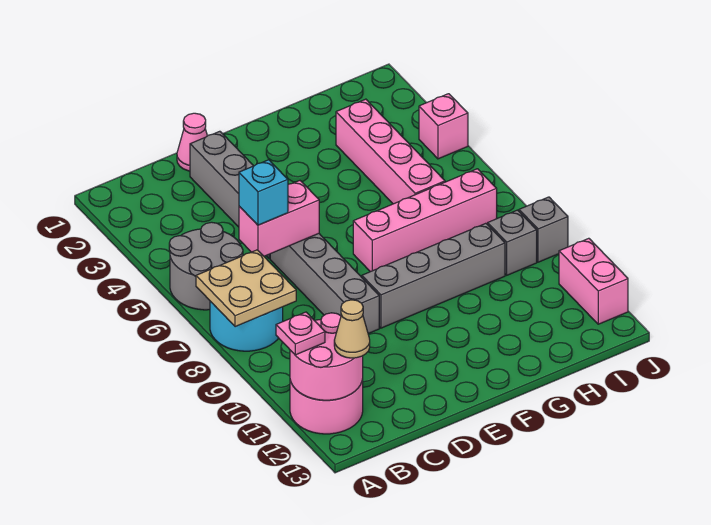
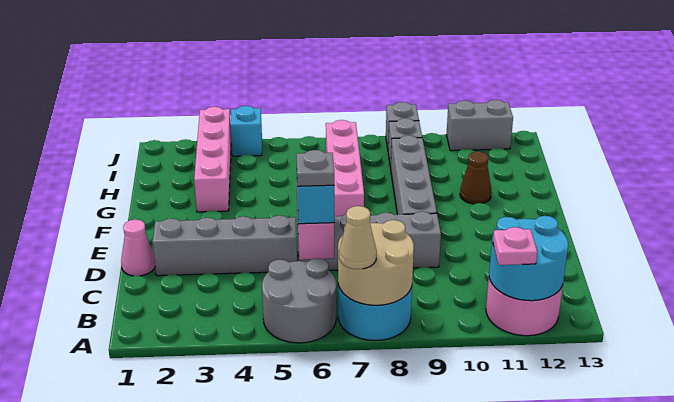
tan plate A7:B8 level 2 -> tan round brick A7:B8 level 2
pink round brick A11:B12 level 2 -> cyan round brick A11:B12 level 2
tan cone B12 level 3 -> tan cone A7 level 3
none -> grey plate C6 level 4
none -> brown cone G11 level 1
pink brick H3:H6 level 1 -> pink brick G3:J3 level 1
pink brick J4 level 1 -> cyan brick J4 level 1
pink brick J11:J12 level 1 -> grey brick J11:J12 level 1

